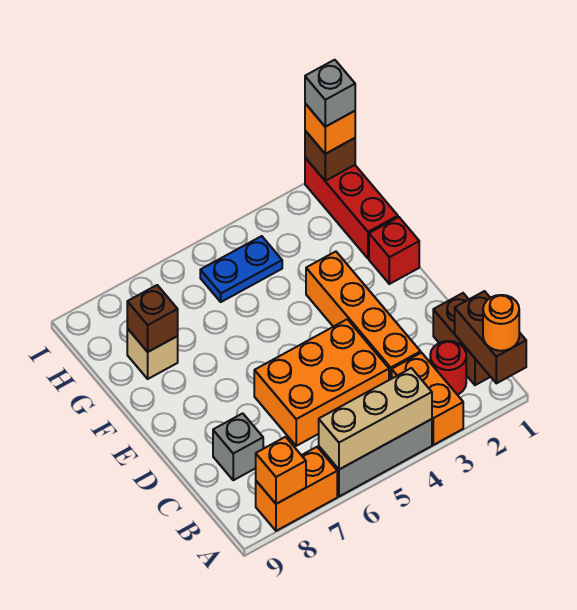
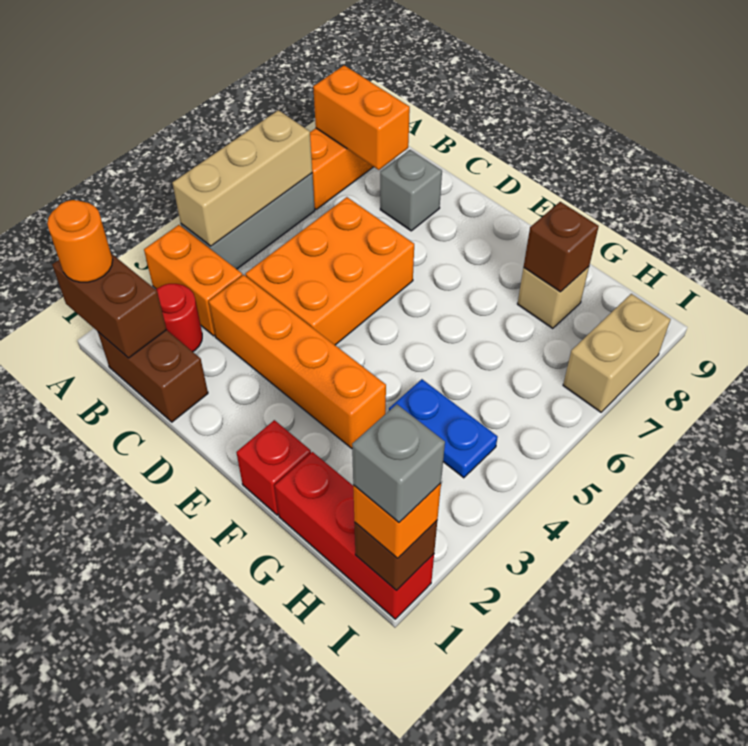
orange brick A8 level 2 -> orange brick A8:B8 level 2
blue plate H4:H5 level 1 -> blue plate G4:H4 level 1
none -> tan brick I7:I8 level 1

